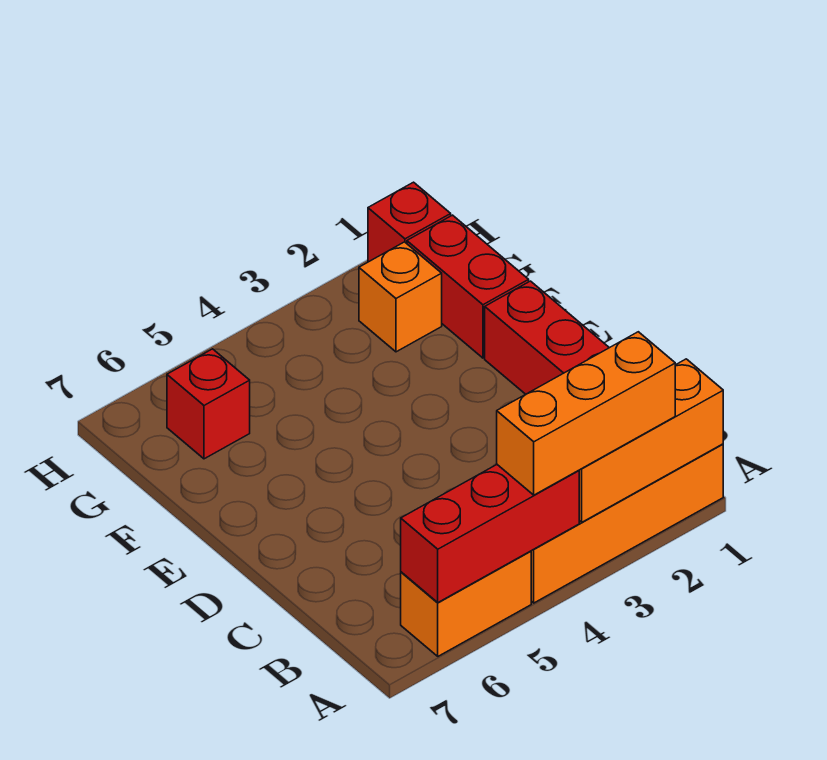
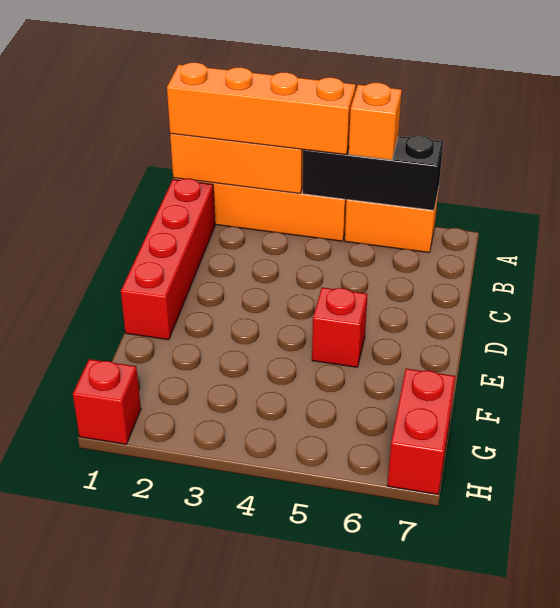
orange brick A2:A4 level 3 -> orange brick A1:A4 level 3
red brick A4:A6 level 2 -> black brick A4:A6 level 2
red brick F1:G1 level 1 -> red brick G7:H7 level 1
orange brick G2 level 1 -> orange brick A5 level 3
red brick G6 level 1 -> red brick E5 level 1

